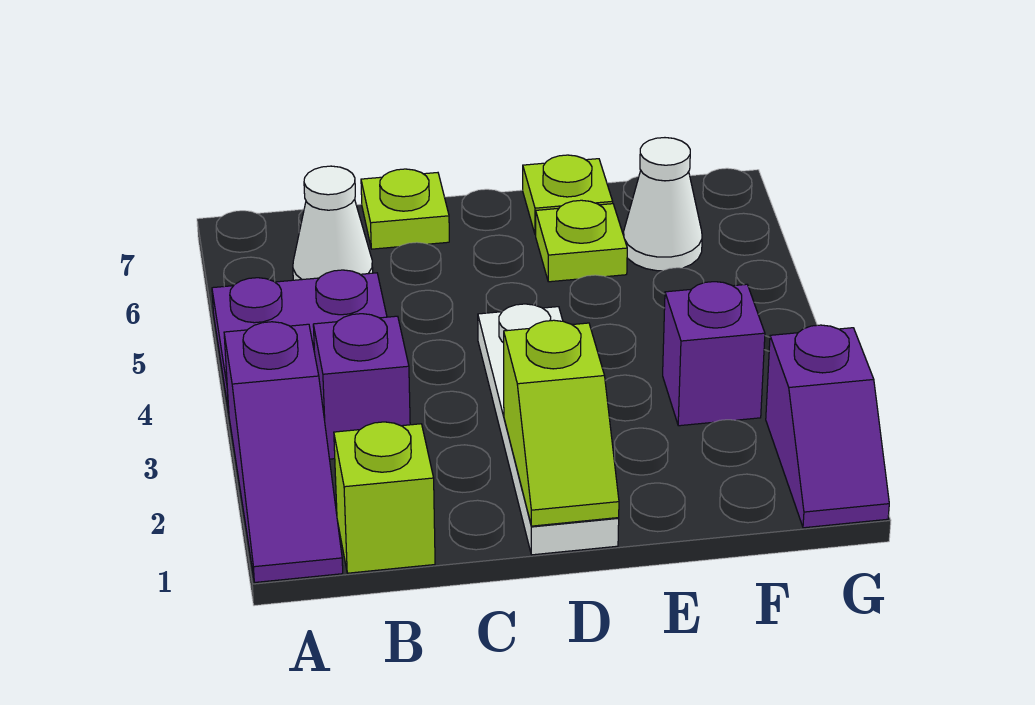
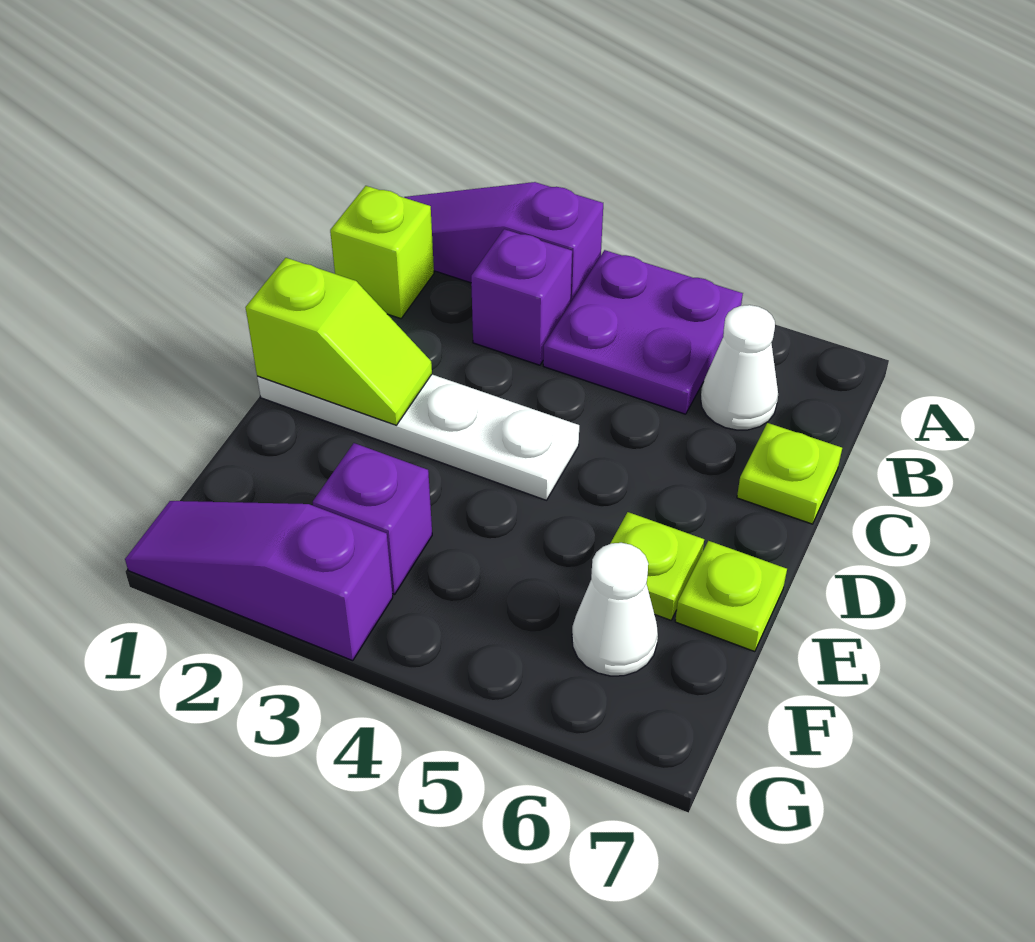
lime slope D1:D2 level 2 top 2 -> lime slope D1:D2 level 2 top 1
purple slope G1:G2 level 1 top 2 -> purple slope G1:G3 level 1 top 3

